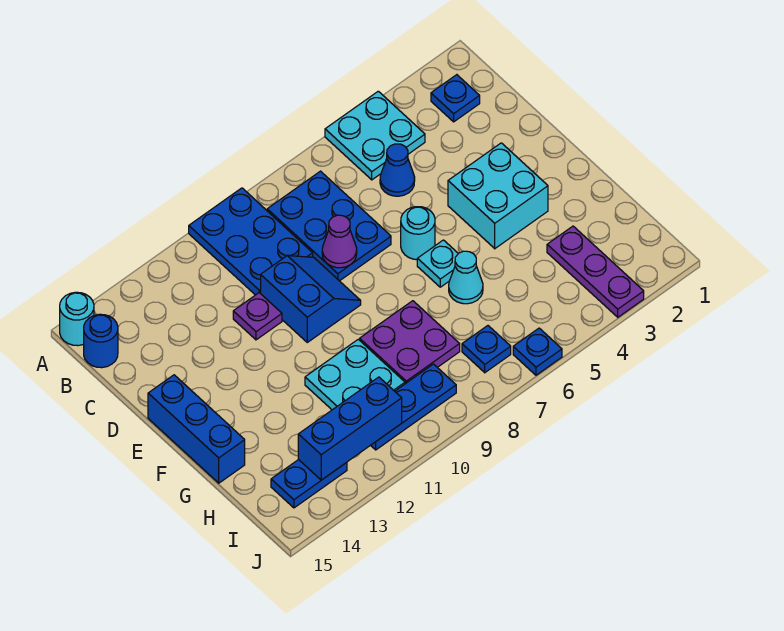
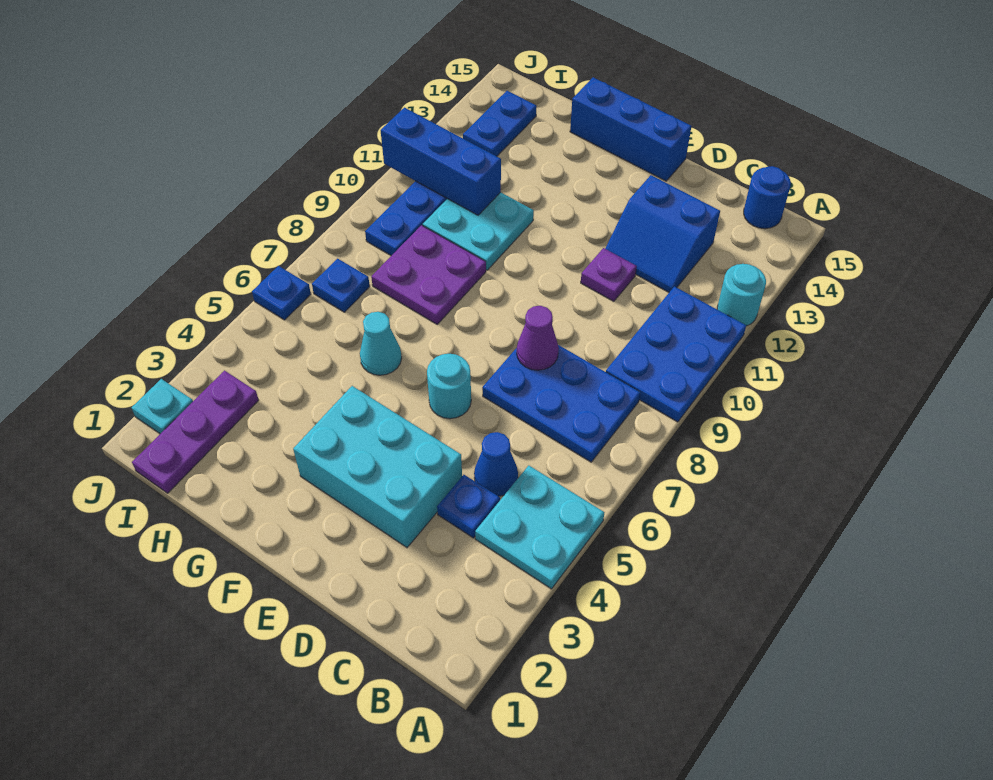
blue plate A9:C10 level 1 -> blue plate A9:B11 level 1
cyan round brick A15 level 1 -> cyan round brick A12 level 1
blue plate B2 level 1 -> blue plate C4 level 1
blue slope D9:E10 level 1 top 10 -> blue slope C12:D13 level 1 top 13
cyan brick E3:F4 level 1 -> cyan brick D3:F4 level 1
cyan plate F6 level 1 -> cyan plate J2 level 1
purple plate H3:J3 level 1 -> purple plate I1:I3 level 1
blue brick I11:I13 level 2 -> blue brick H11:J11 level 2

